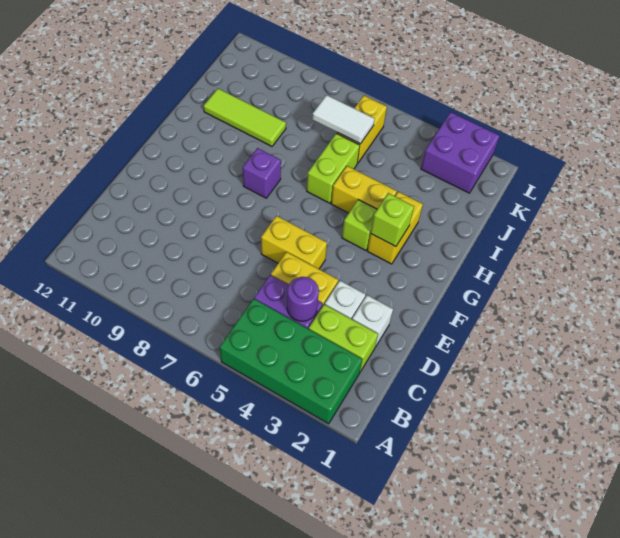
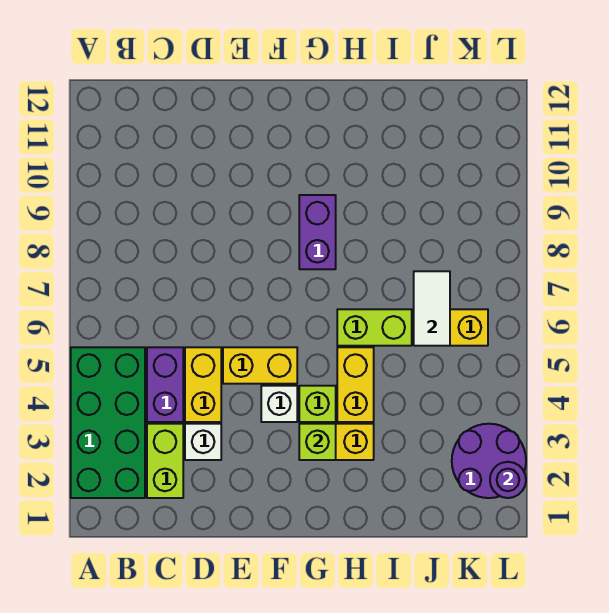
purple round brick C4 level 2 -> purple round brick L2 level 2
white brick D2 level 1 -> white brick F4 level 1
yellow brick E5:E6 level 1 -> yellow brick E5:F5 level 1
purple brick G8 level 1 -> purple brick G8:G9 level 1
lime tile I9:I11 level 1 -> none
purple brick K2:L3 level 1 -> purple round brick K2:L3 level 1

